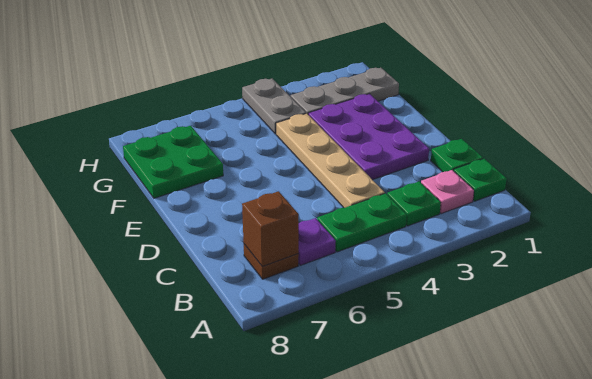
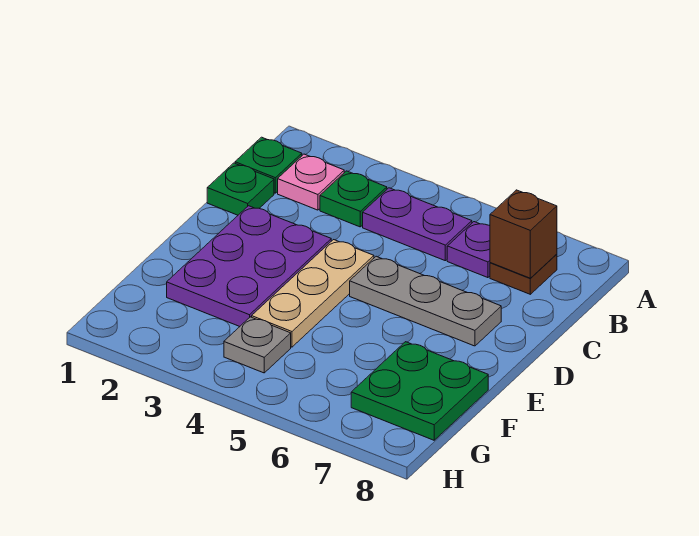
green plate B4:B5 level 1 -> purple plate B4:B5 level 1
tan plate C4:F4 level 1 -> tan plate D4:F4 level 1
grey plate G1:G3 level 1 -> grey plate D5:D7 level 1
grey plate G4:H4 level 1 -> grey plate G4 level 1

